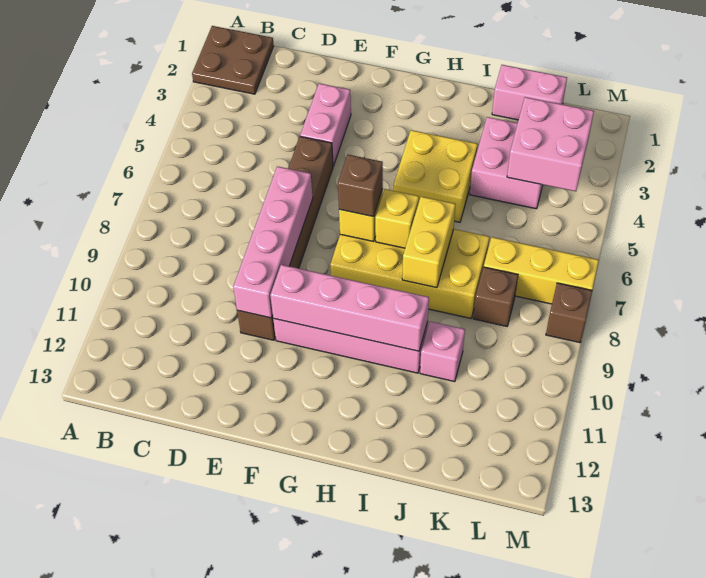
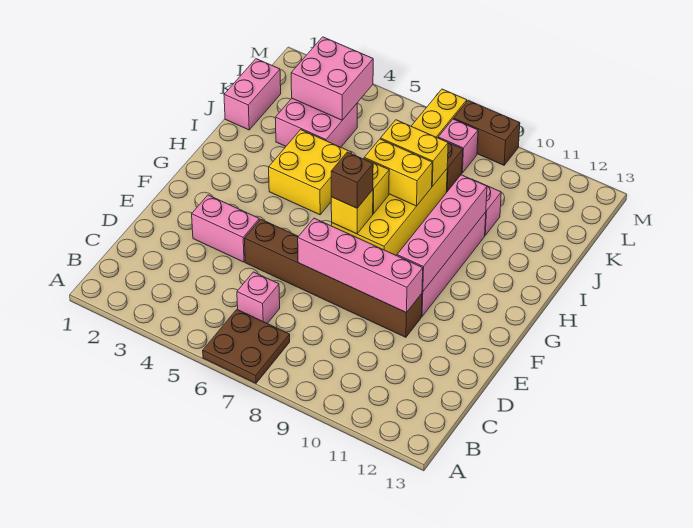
brown plate A1:B2 level 1 -> brown plate A6:B7 level 1
none -> pink brick C6 level 1
none -> yellow brick J7:J8 level 2
none -> pink brick L8 level 1
brown brick M8 level 1 -> brown brick M8:M9 level 1

